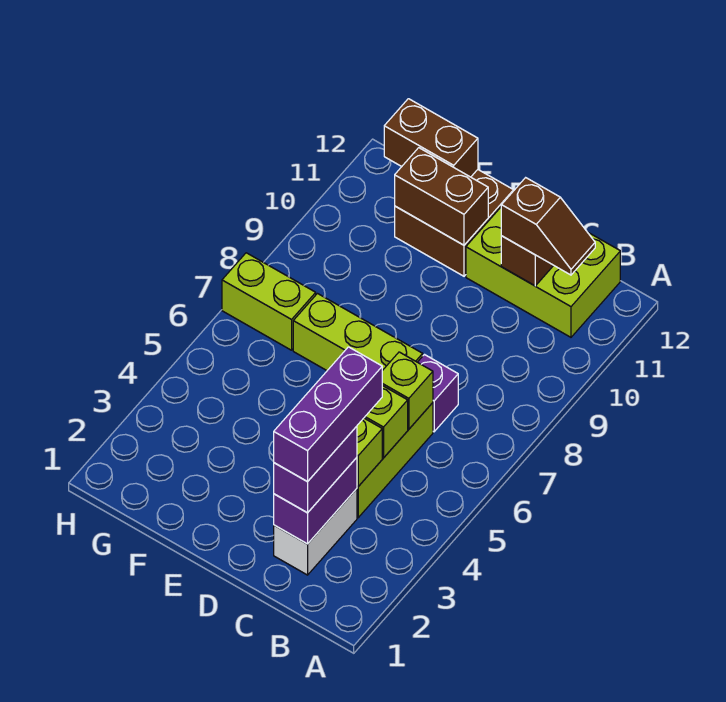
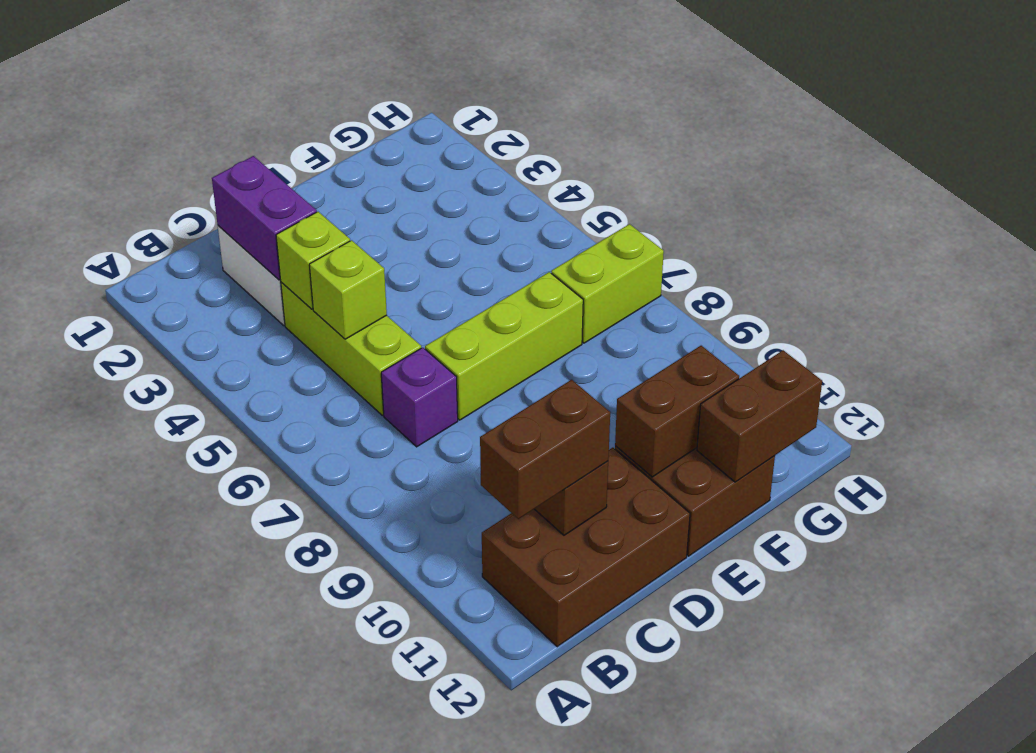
lime brick B11:D12 level 1 -> brown brick B11:D12 level 1
brown slope B11:C11 level 3 top C -> brown brick B11:C11 level 3
purple brick C2:C3 level 3 -> none
purple brick C2:C4 level 4 -> none
lime brick C6 level 2 -> none

